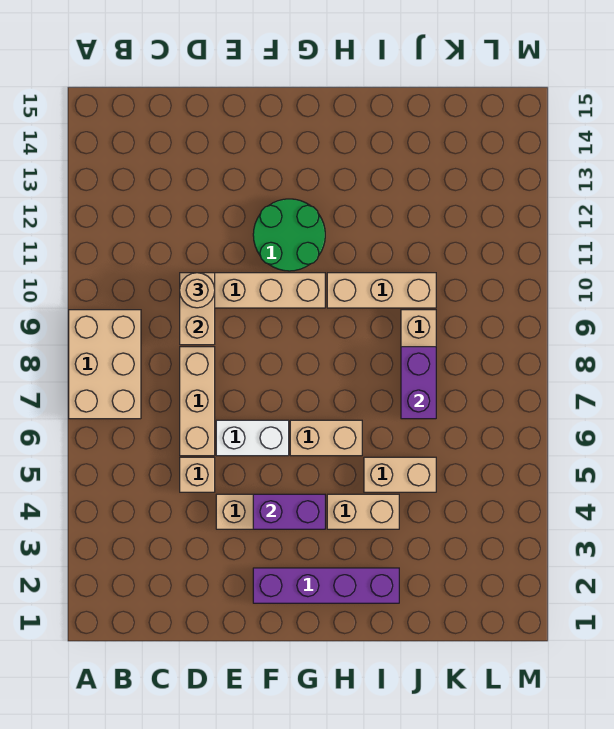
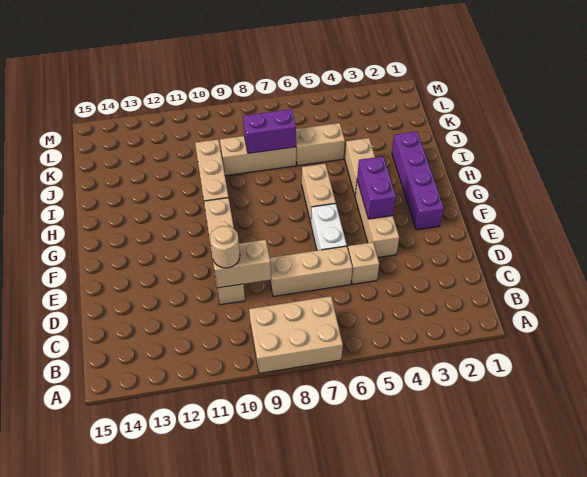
green round brick F11:G12 level 1 -> none
tan brick I5:J5 level 1 -> tan brick J5:J6 level 1

